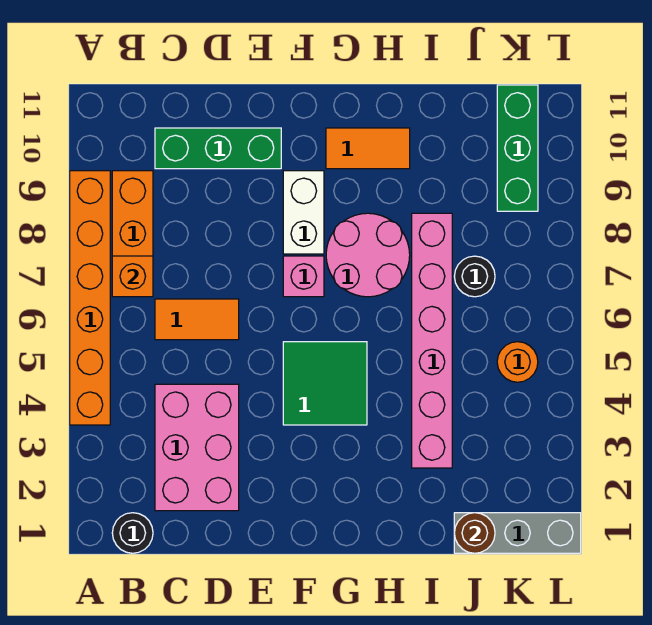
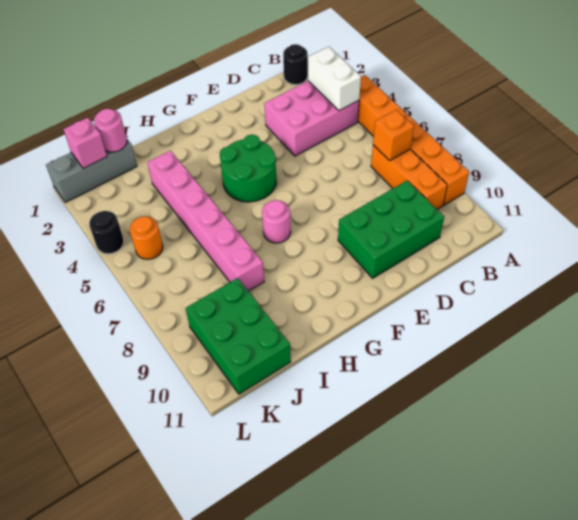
pink brick C2:D4 level 1 -> pink brick B3:D4 level 1
orange tile C6:D6 level 1 -> none
green brick C10:E10 level 1 -> green brick C9:E10 level 1
green tile F4:G5 level 1 -> green round brick F4:G5 level 1
pink brick F7 level 1 -> pink brick K1 level 2
white brick F8:F9 level 1 -> white brick B3:B4 level 2
pink round brick G7:H8 level 1 -> pink round brick G7 level 1
orange tile G10:H10 level 1 -> none
brown round brick J1 level 2 -> pink round brick J1 level 2
black round brick J7 level 1 -> black round brick L4 level 1
green brick K9:K11 level 1 -> green brick J9:K11 level 1

